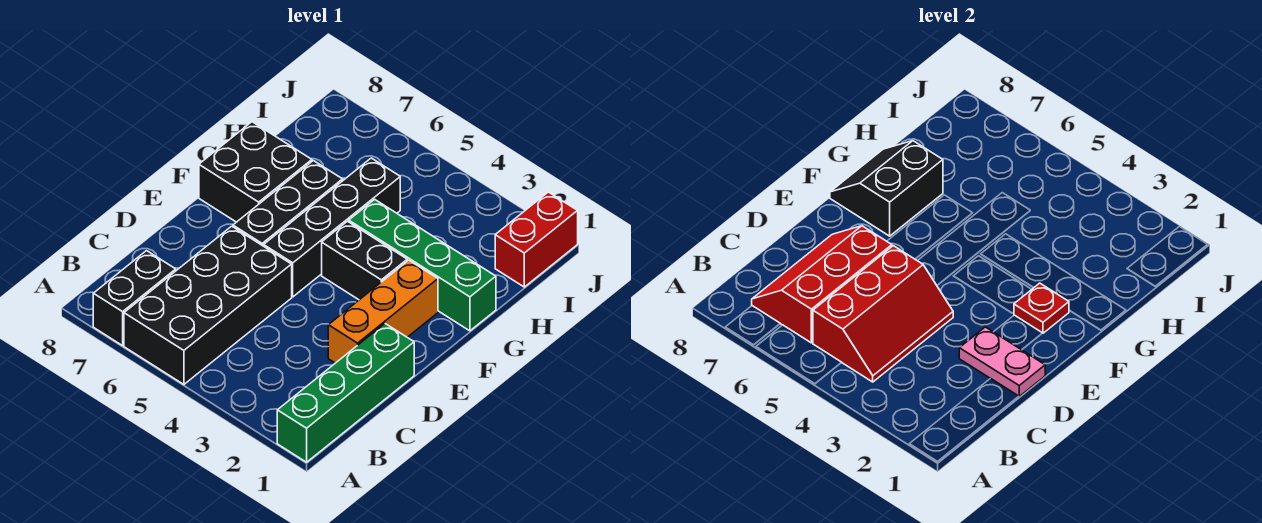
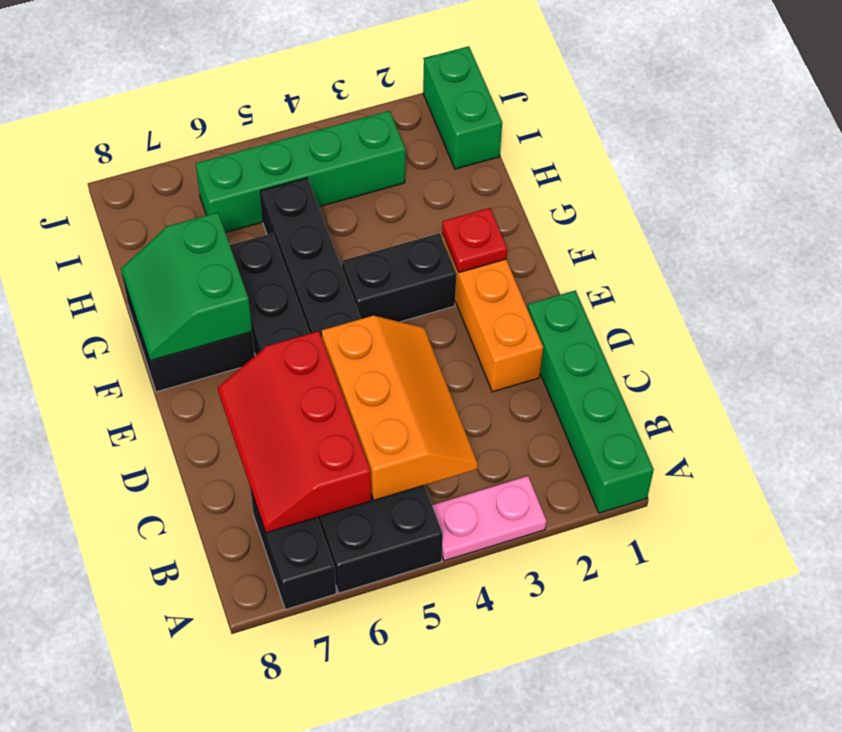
red slope B4:D5 level 2 top 5 -> orange slope B4:D5 level 2 top 5
pink plate D1:D2 level 2 -> pink plate A3:A4 level 1
black slope F7:G8 level 2 top 7 -> green slope F7:G8 level 2 top 7
green brick G1:G4 level 1 -> green brick I3:I6 level 1
red brick I1:J1 level 1 -> green brick I1:J1 level 1

